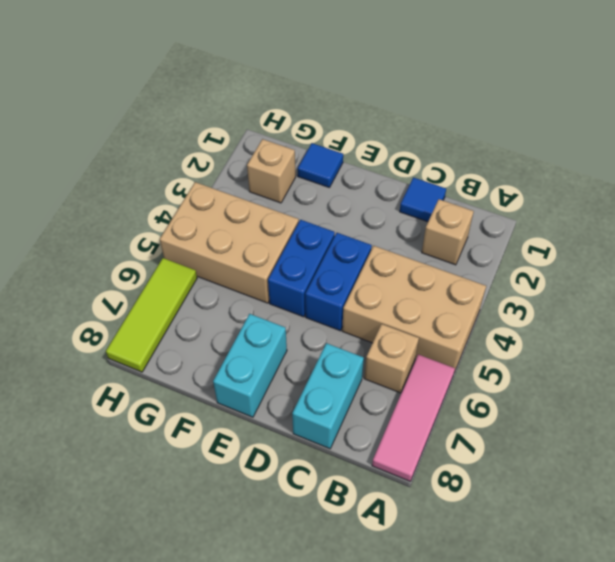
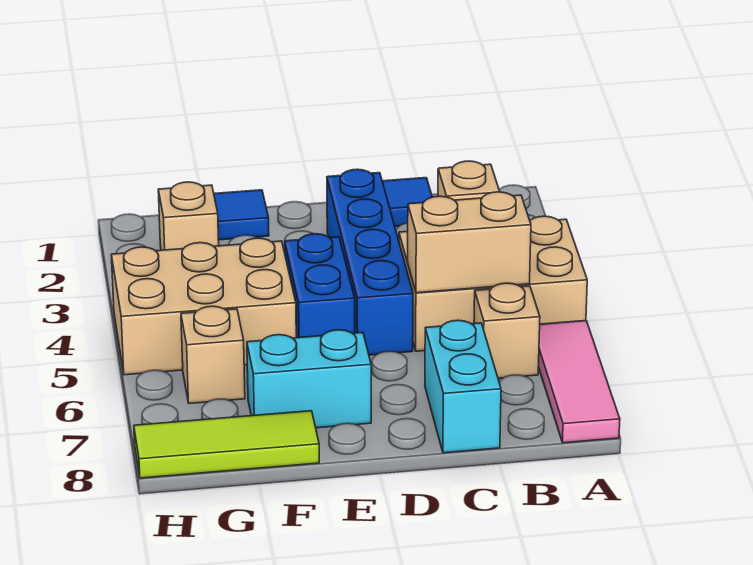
none -> tan brick B5:C5 level 2
blue brick D4:D5 level 1 -> blue brick D2:D5 level 1
cyan brick E7:E8 level 1 -> cyan brick E7:F7 level 1
none -> tan brick G6 level 1
lime tile H6:H8 level 1 -> lime tile F8:H8 level 1

